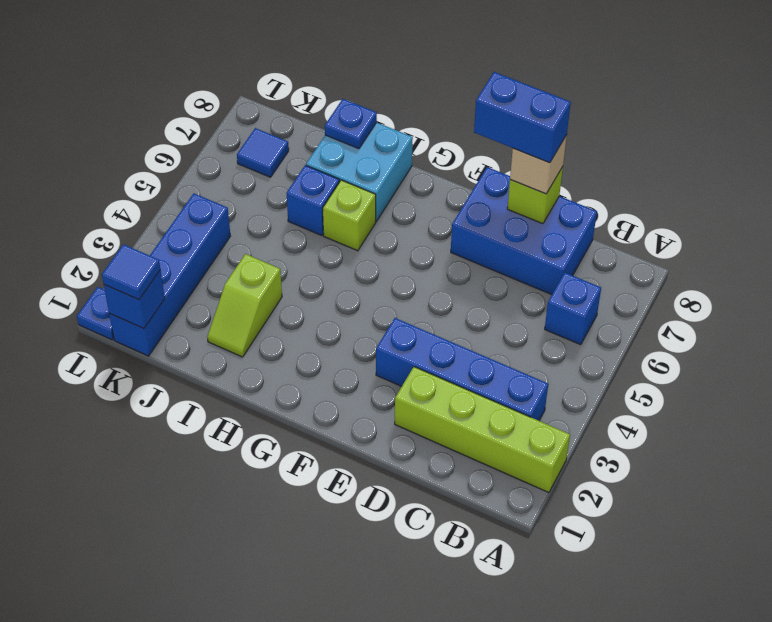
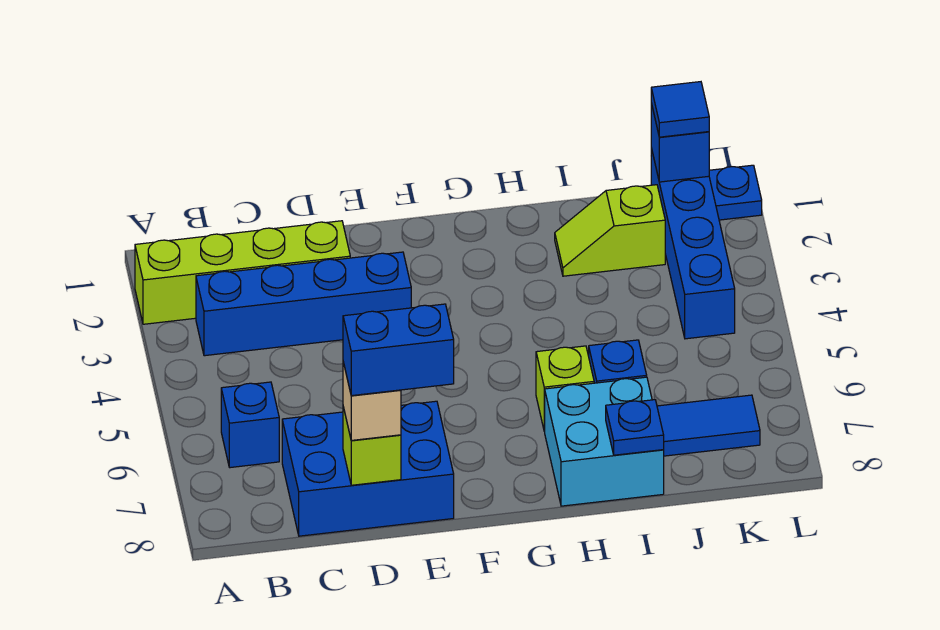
lime slope I2:I3 level 1 top 3 -> lime slope I2:J2 level 1 top J
blue tile K7 level 1 -> blue tile J7:K7 level 1

